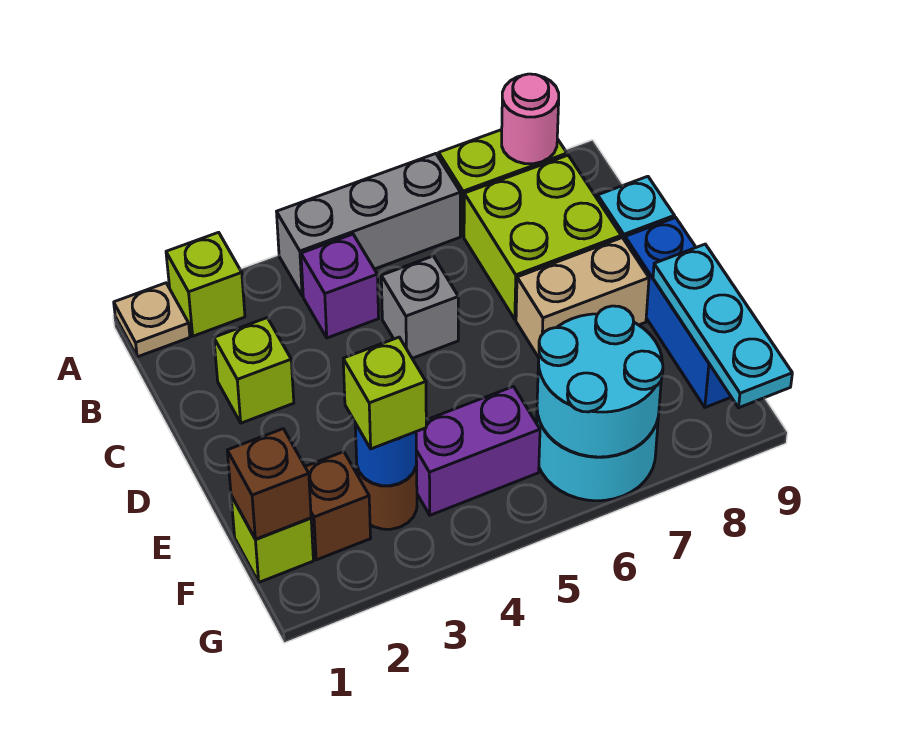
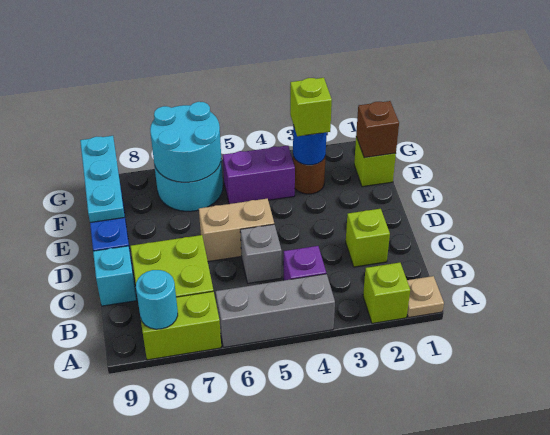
pink round brick A8 level 2 -> cyan round brick A8 level 2
tan brick D7:D8 level 1 -> tan brick D5:D6 level 1
brown brick F2 level 1 -> none

